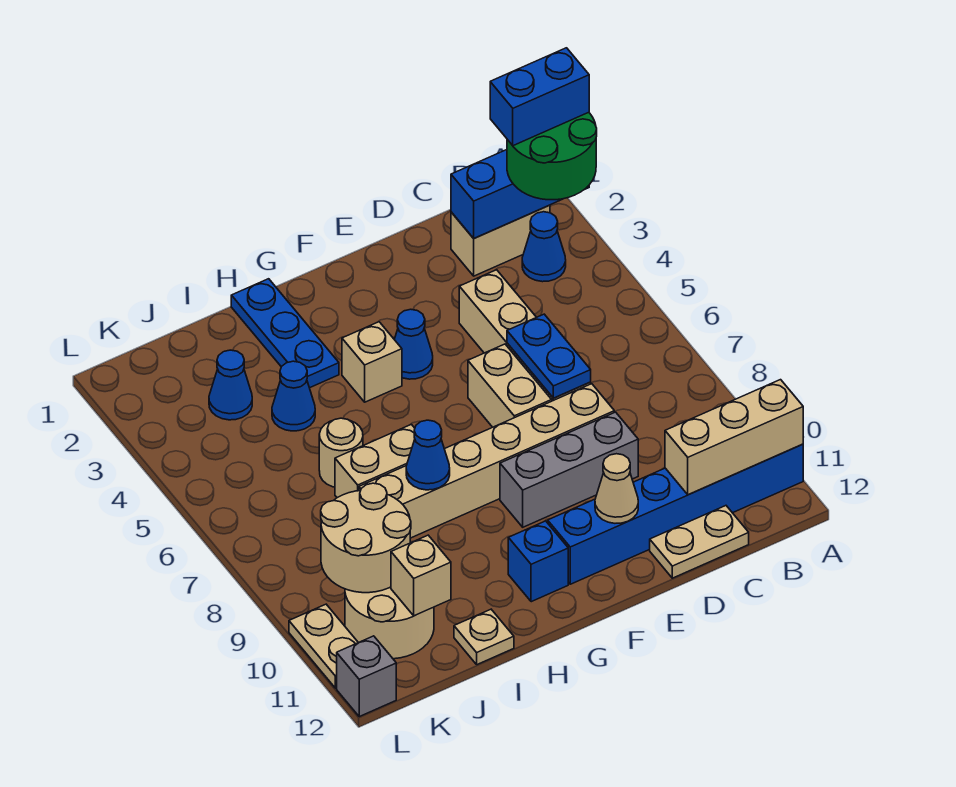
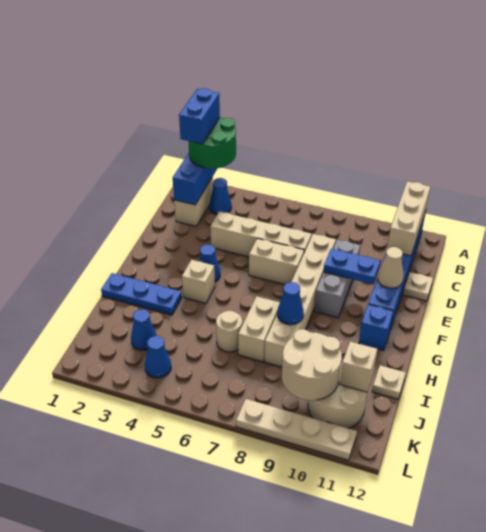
tan plate C12:D12 level 1 -> tan plate D12 level 1
blue plate D6:D7 level 2 -> blue plate E9:E10 level 2
blue cone I4 level 1 -> blue cone K4 level 1
tan plate L10:L11 level 1 -> tan plate L8:L11 level 1
grey brick L12 level 1 -> none

